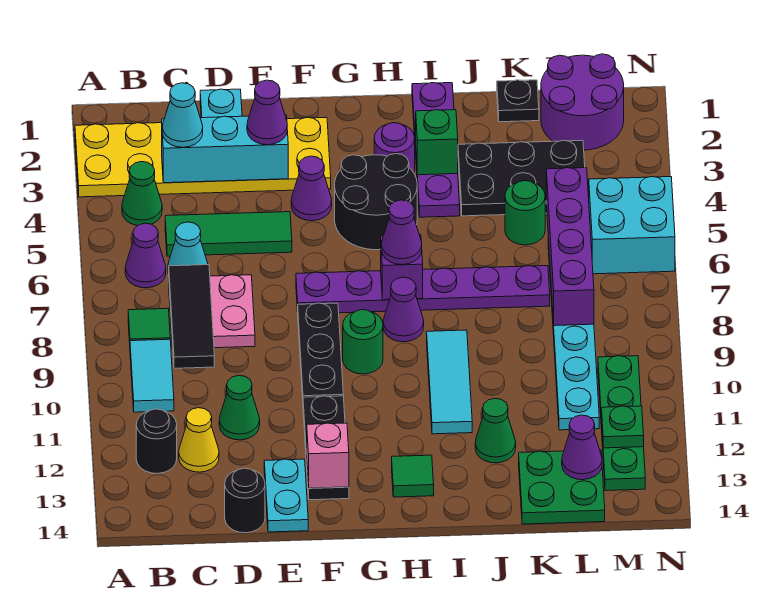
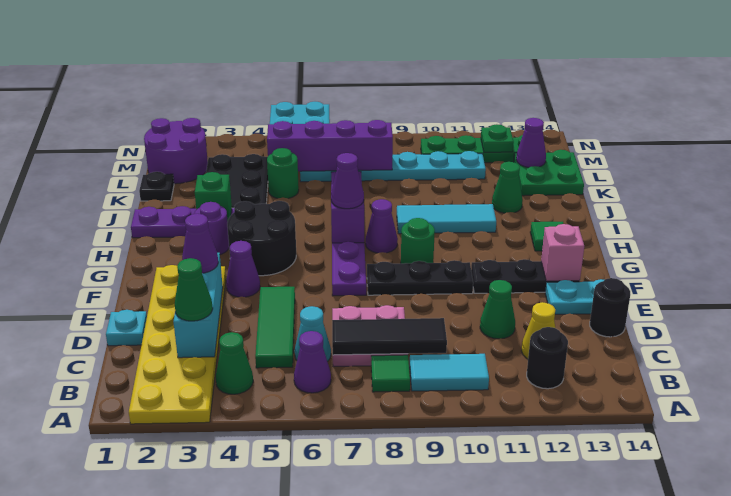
cyan cone C3 level 3 -> green cone C3 level 3

